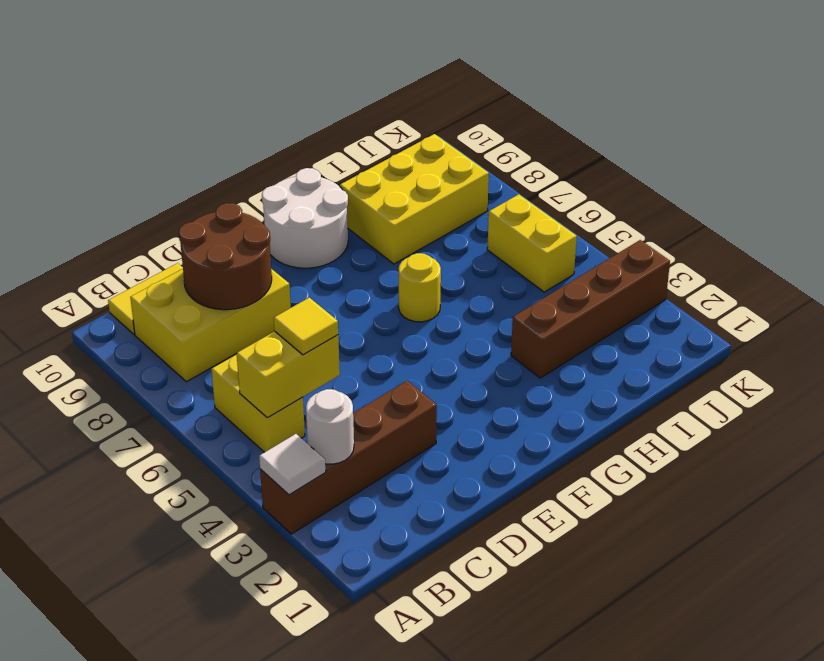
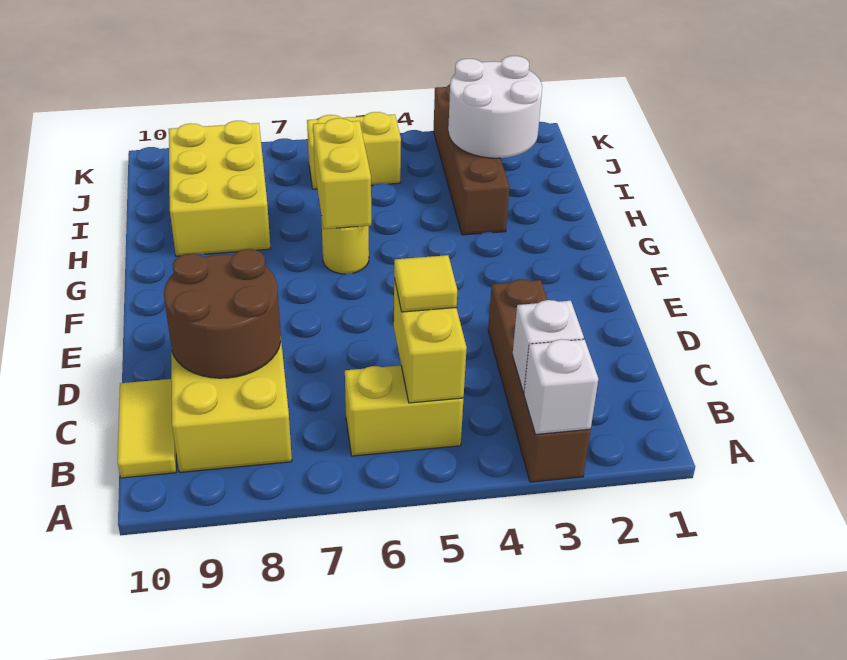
white tile A3 level 2 -> white brick A3 level 2
white round brick B3 level 2 -> white brick B3 level 2
white round brick F9:G10 level 1 -> white round brick I2:J3 level 2
none -> yellow brick G6:H6 level 2

